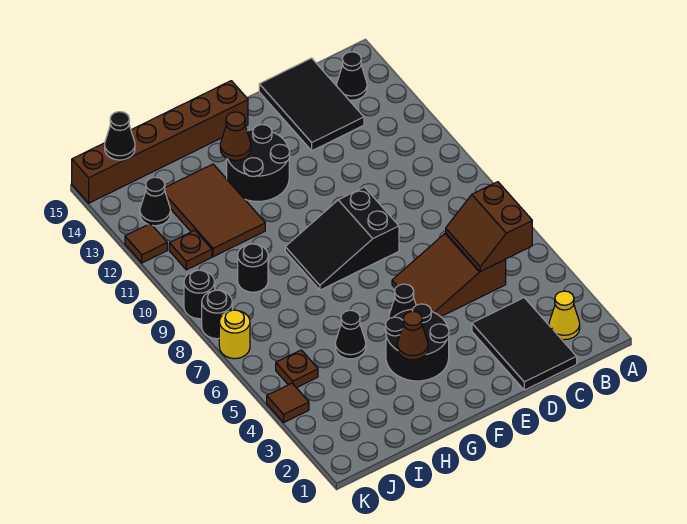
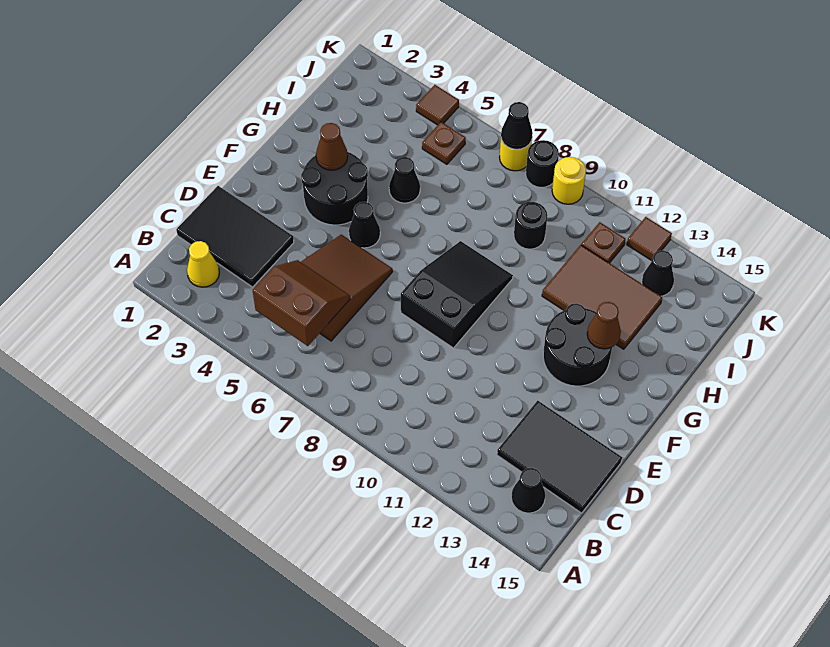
brown brick F15:K15 level 1 -> none
black cone J15 level 2 -> black cone K7 level 2
black round brick K9 level 1 -> yellow round brick K9 level 1

